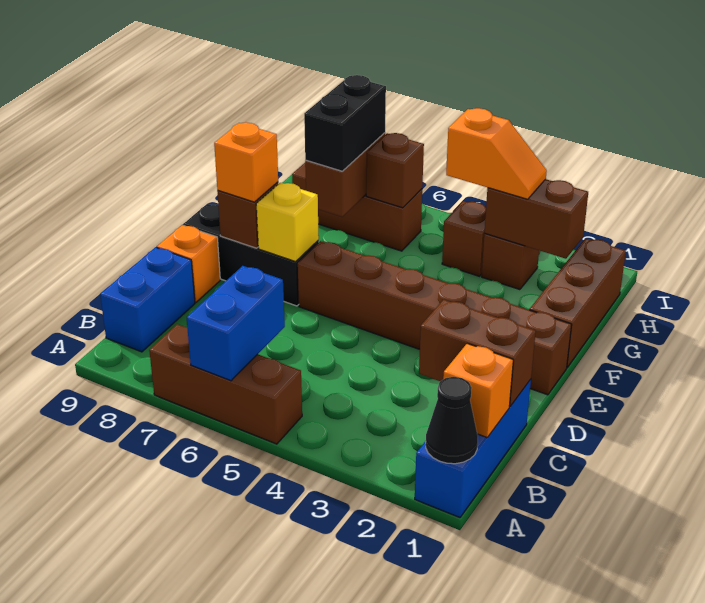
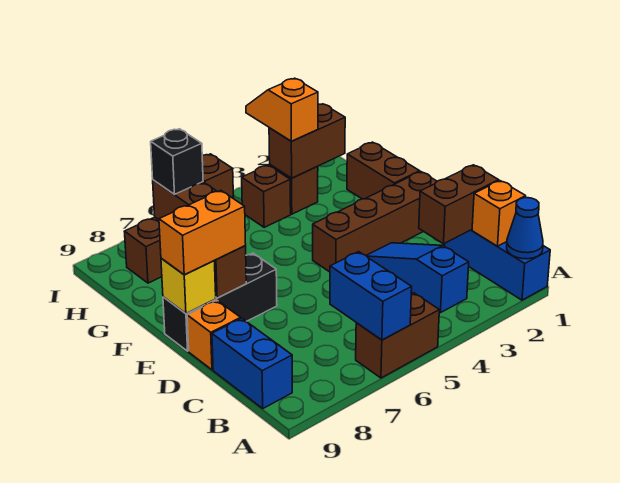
black cone A1 level 2 -> blue cone A1 level 2
brown brick A5:A7 level 1 -> brown brick A5:A6 level 1
none -> blue slope B3:D3 level 1 top B
brown brick E1:E6 level 1 -> brown brick E1:E4 level 1
yellow brick E7 level 2 -> yellow brick E9 level 2
orange brick E8 level 3 -> orange brick E8:E9 level 3
brown brick F1:H1 level 1 -> brown brick F1:G1 level 1
black brick G7:H7 level 3 -> black brick H7 level 3
orange slope H3:H4 level 3 top 4 -> orange slope H3:I3 level 3 top H

